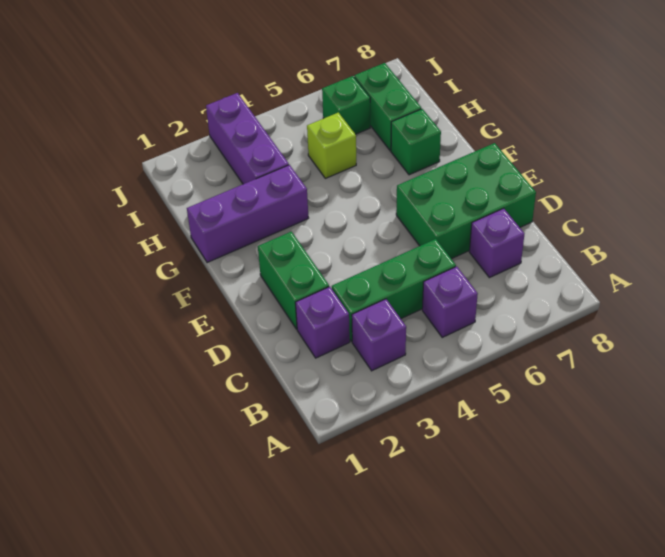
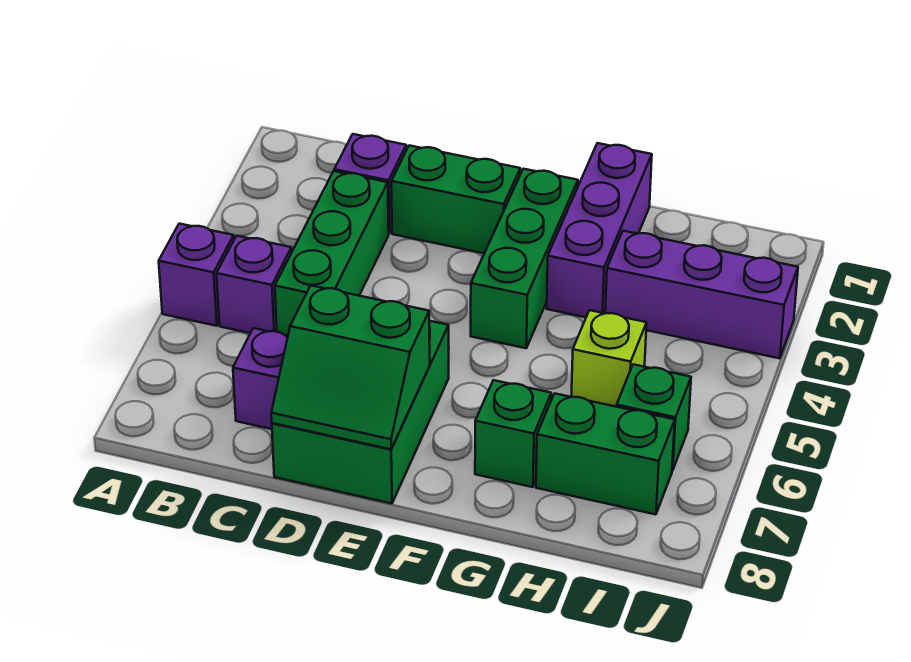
purple brick B3 level 1 -> purple brick A5 level 1
none -> green slope D7:E8 level 2 top 7
none -> green brick F2:F4 level 1

